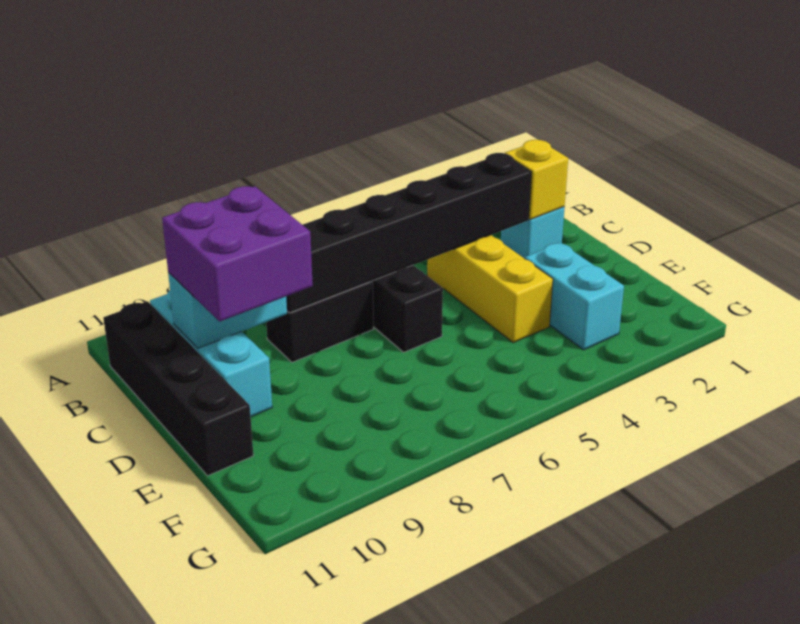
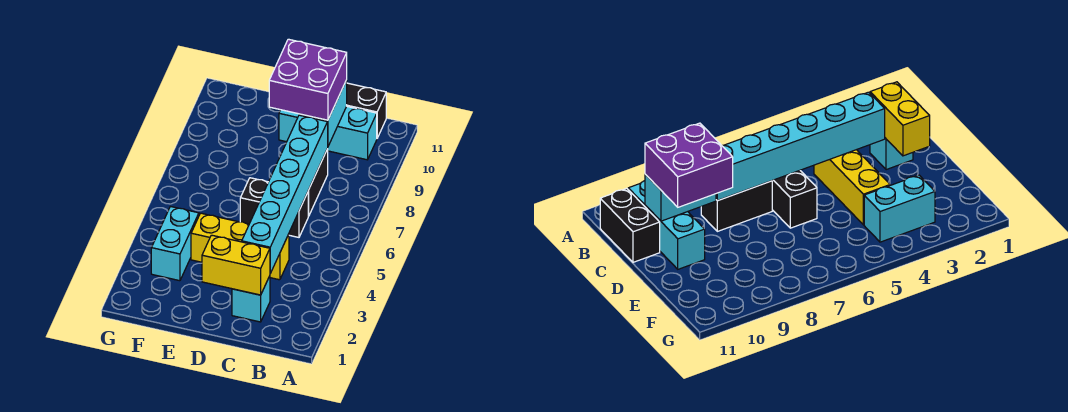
black brick B11:E11 level 1 -> black brick B11:C11 level 1
yellow brick C2 level 2 -> yellow brick C2:D2 level 2
black brick C3:C8 level 2 -> cyan brick C3:C8 level 2
cyan brick E3:F3 level 1 -> cyan brick F3:F4 level 1

